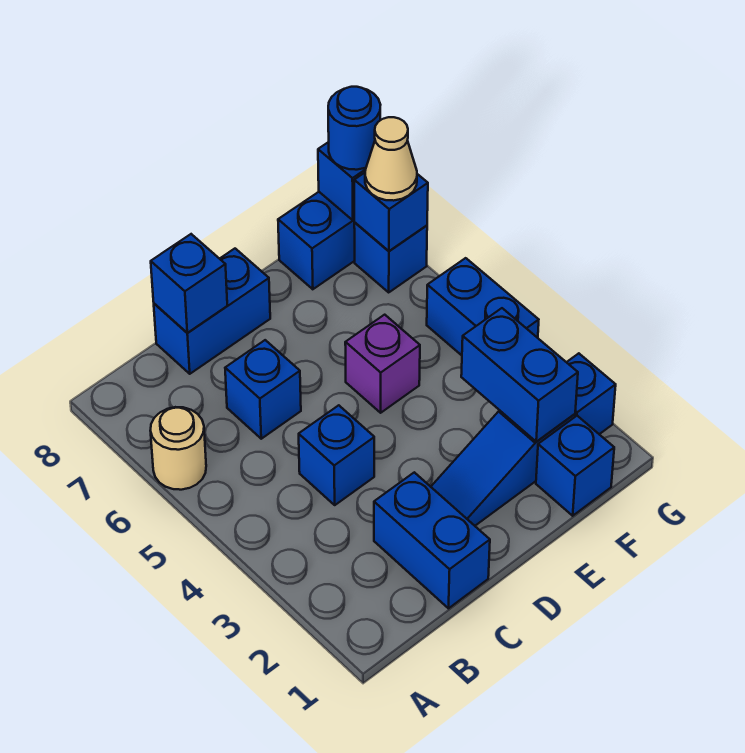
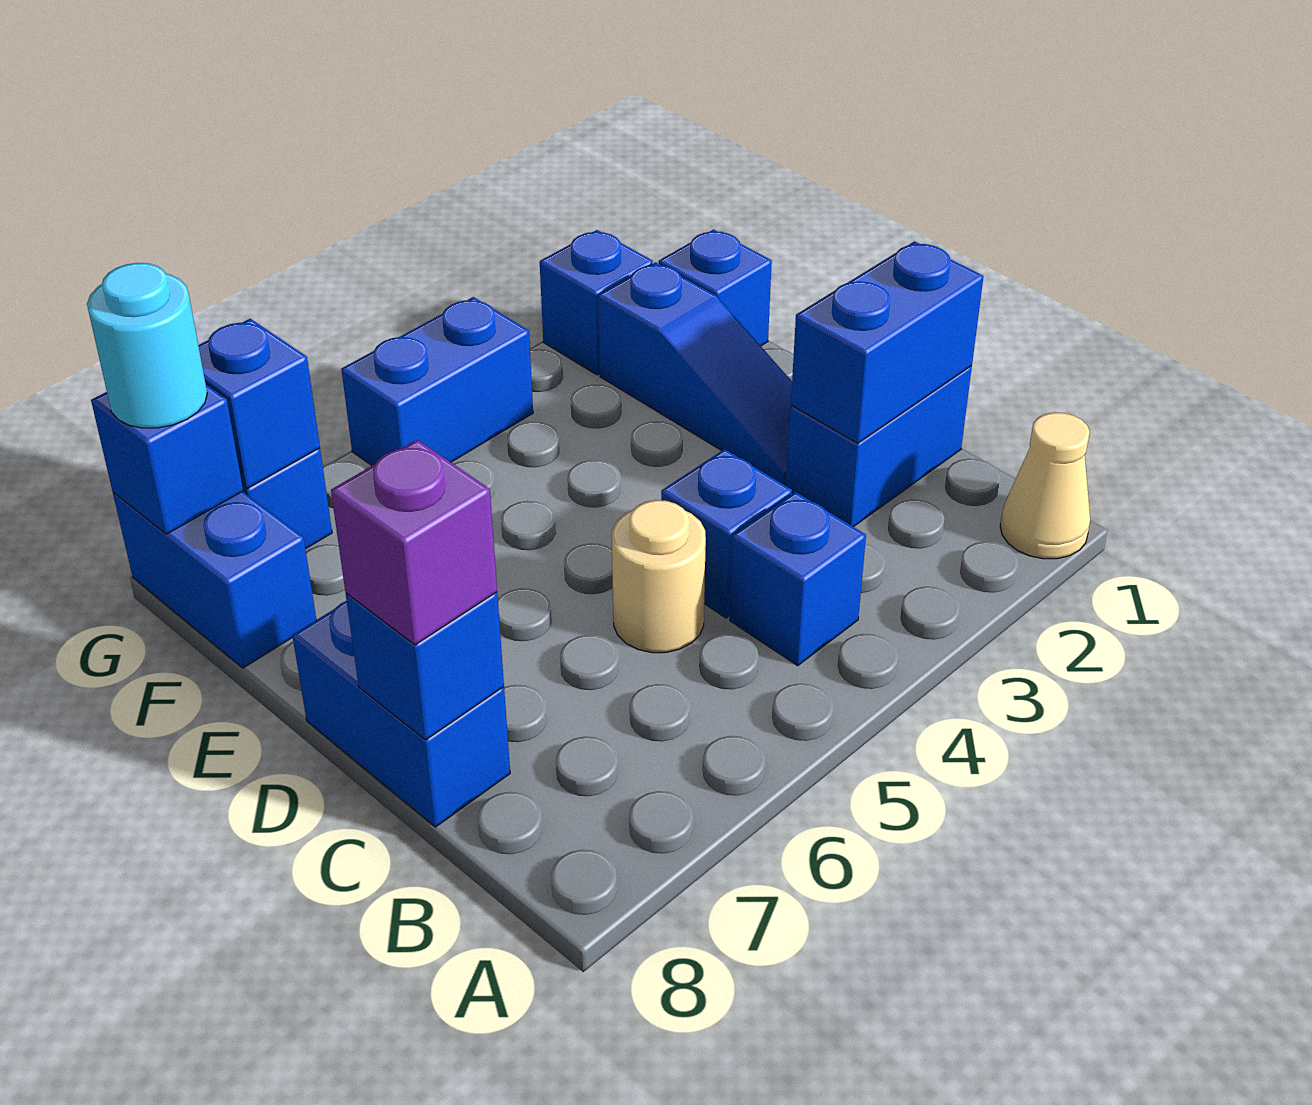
tan round brick A6 level 1 -> tan round brick C5 level 1
blue brick C6 level 1 -> blue brick B4 level 1
purple brick E5 level 1 -> purple brick C8 level 3
blue brick F2:F3 level 2 -> blue brick C1:C2 level 2
tan cone G7 level 3 -> tan cone A1 level 1
blue round brick G8 level 3 -> cyan round brick G8 level 3

